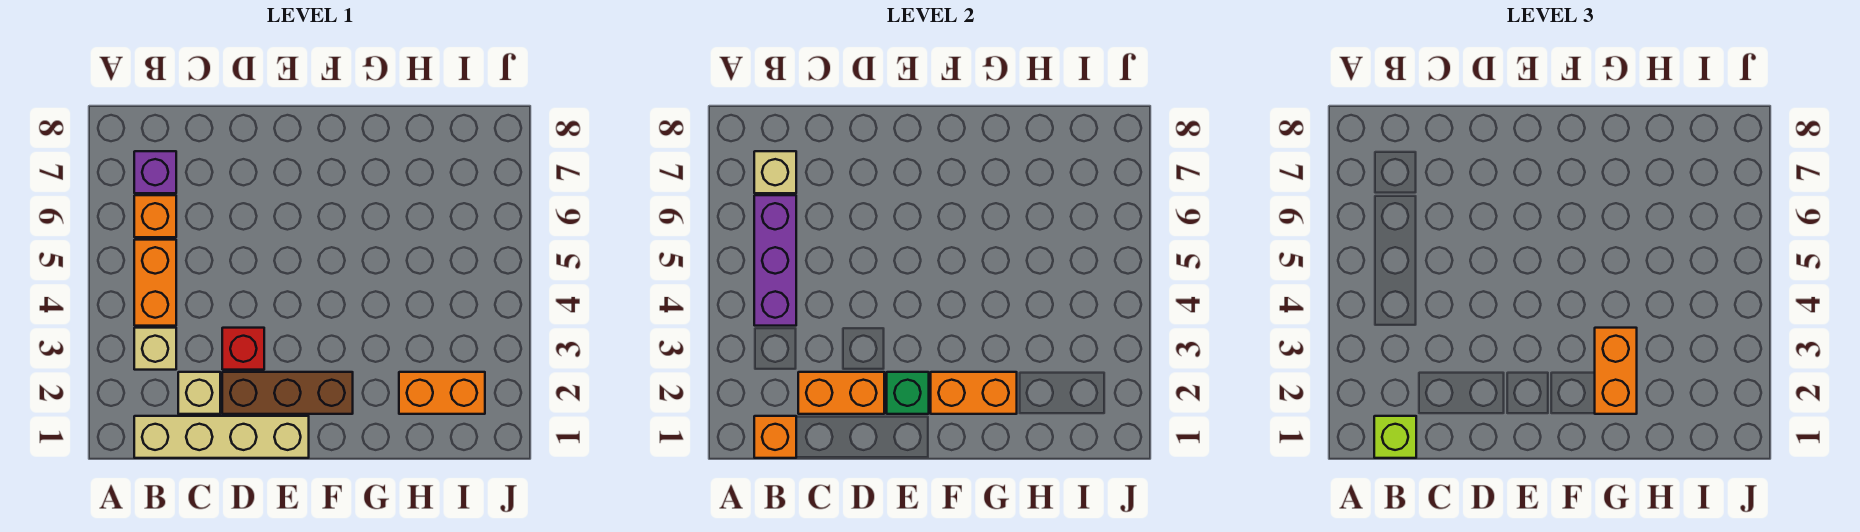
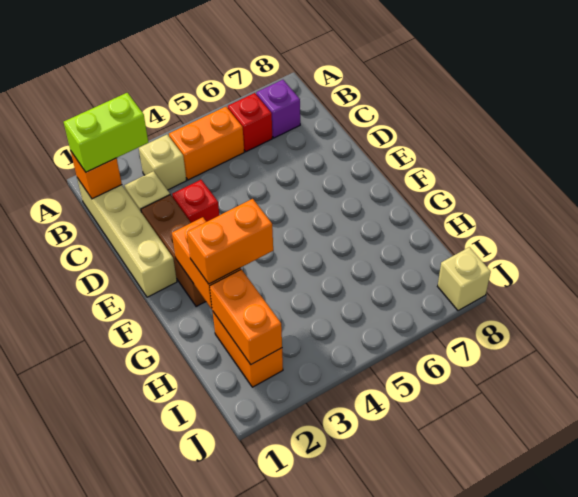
lime brick B1 level 3 -> lime brick B1:B2 level 3
purple brick B4:B6 level 2 -> none
orange brick B6 level 1 -> red brick B6 level 1
tan brick B7 level 2 -> tan brick J8 level 1
orange brick C2:D2 level 2 -> orange brick H2:I2 level 2
green brick E2 level 2 -> none

